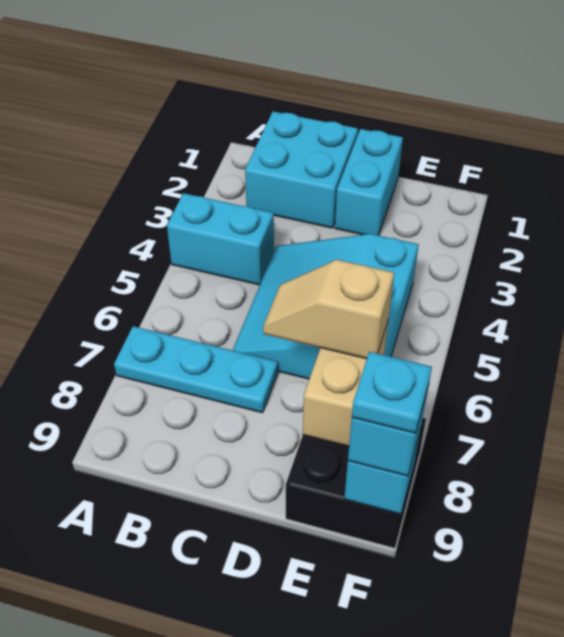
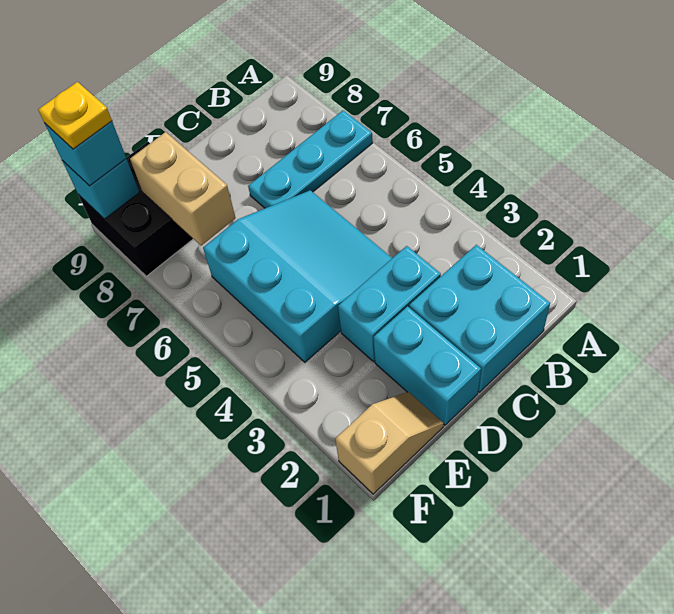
cyan brick A4:B4 level 1 -> cyan brick C3:D3 level 1
tan slope D7:E7 level 3 top E -> tan slope E1:F1 level 1 top F
cyan plate F9 level 4 -> yellow plate F9 level 4

